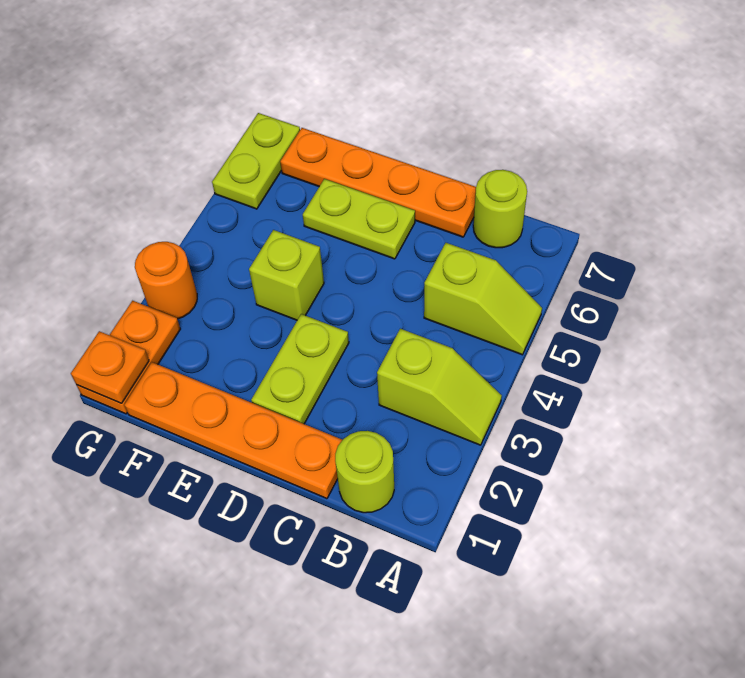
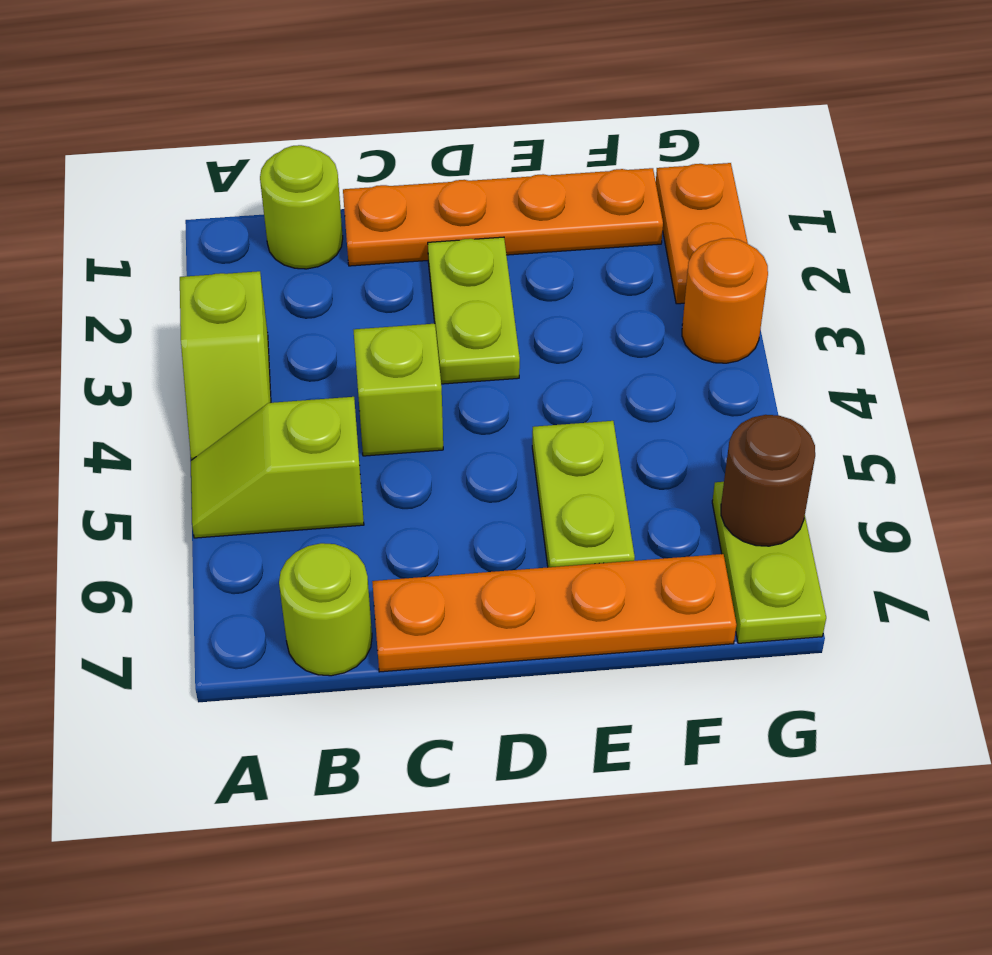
lime slope A3:B3 level 1 top B -> lime slope A3:A4 level 1 top 3
lime plate D6:E6 level 1 -> lime plate E5:E6 level 1
lime brick E4 level 1 -> lime brick C4 level 1
orange plate G1 level 2 -> none
none -> brown round brick G6 level 2

